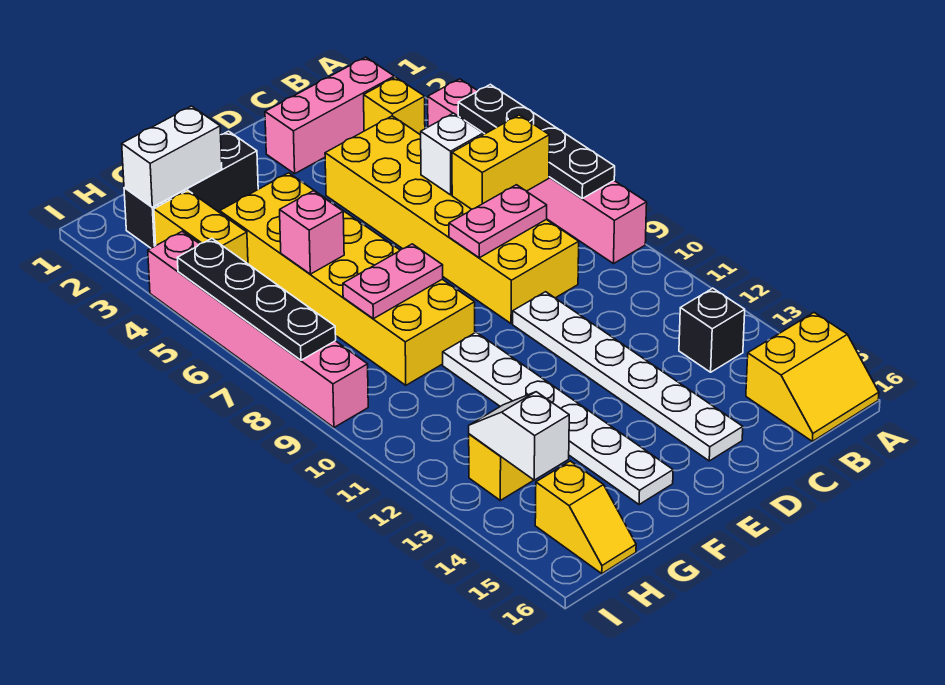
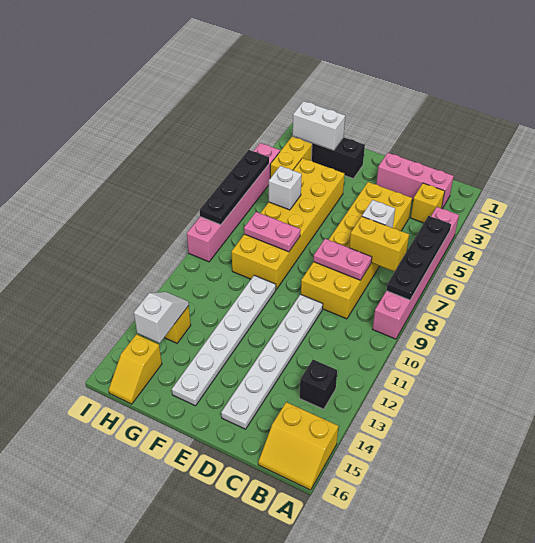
pink brick G6 level 2 -> white brick G6 level 2

